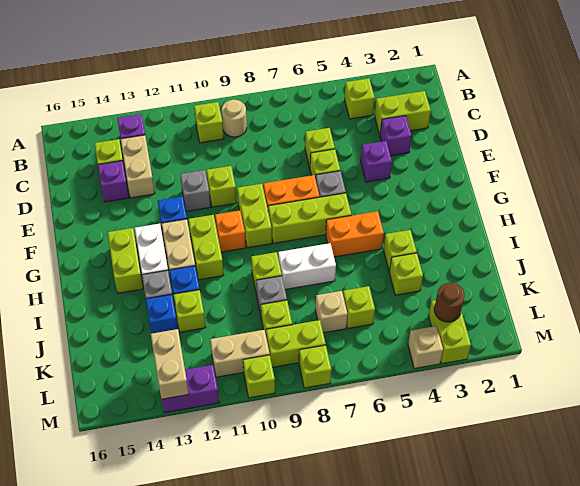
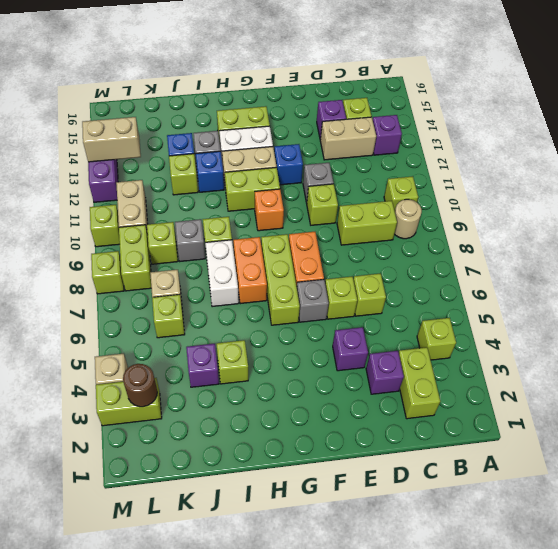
lime brick F9:G9 level 1 -> lime brick C9:D9 level 1
orange brick H5:H6 level 1 -> orange brick H7:H8 level 1
lime brick J4 level 1 -> purple brick J4 level 1

